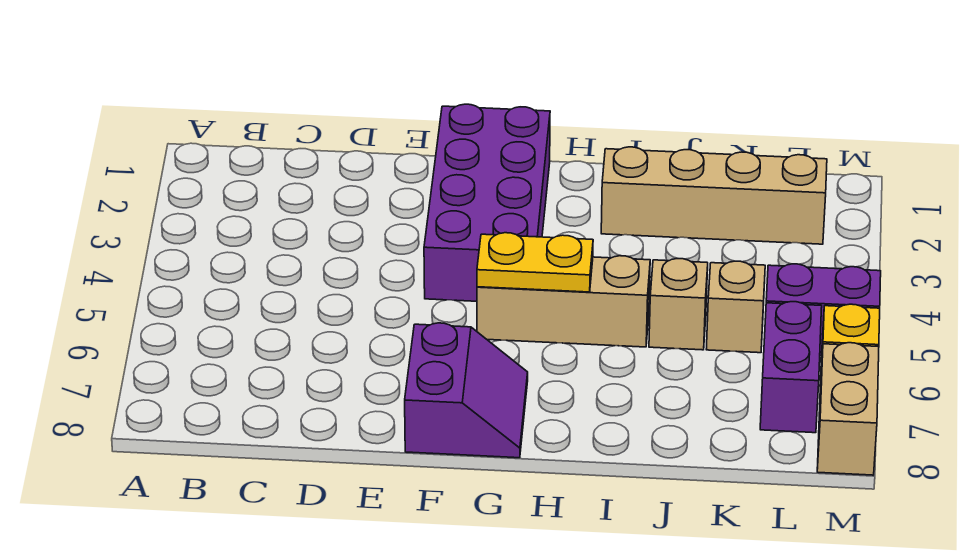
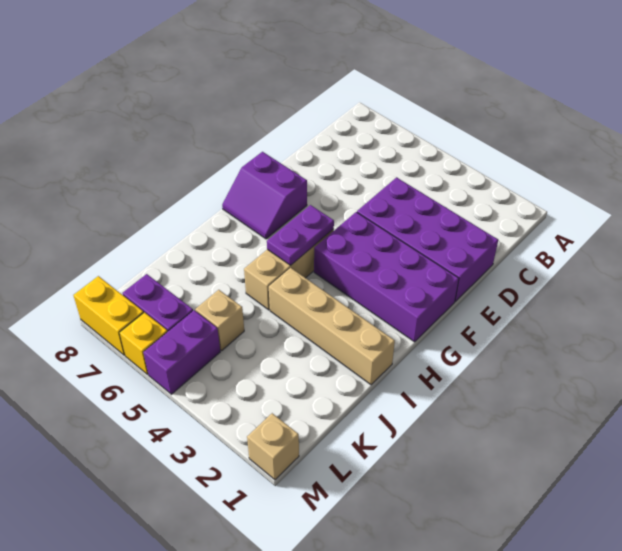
none -> purple brick D1:E4 level 1
yellow plate G5:H5 level 2 -> purple plate G5:H5 level 2
tan brick I2:L2 level 1 -> tan brick I1:I4 level 1
tan brick J5 level 1 -> tan brick M1 level 1
tan brick M7:M8 level 1 -> yellow brick M7:M8 level 1

